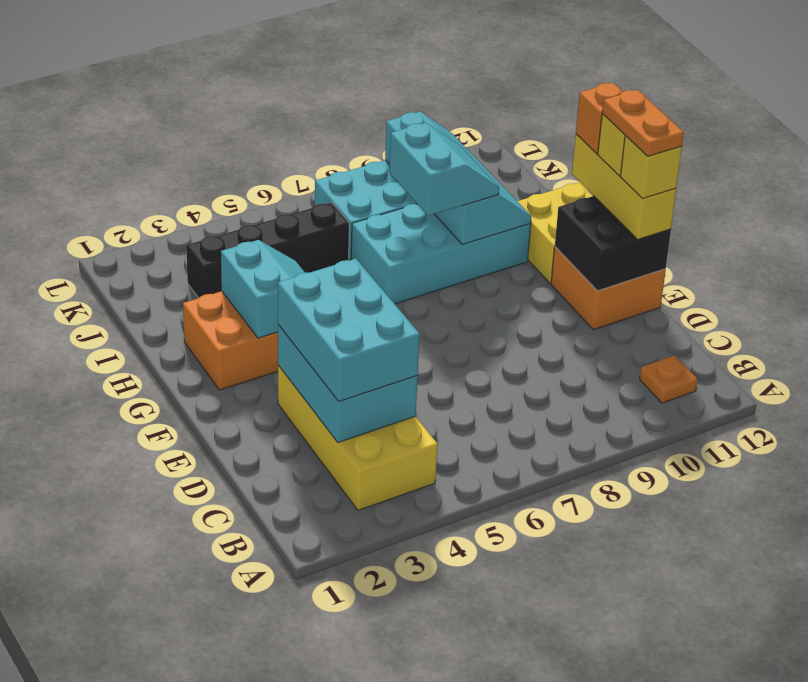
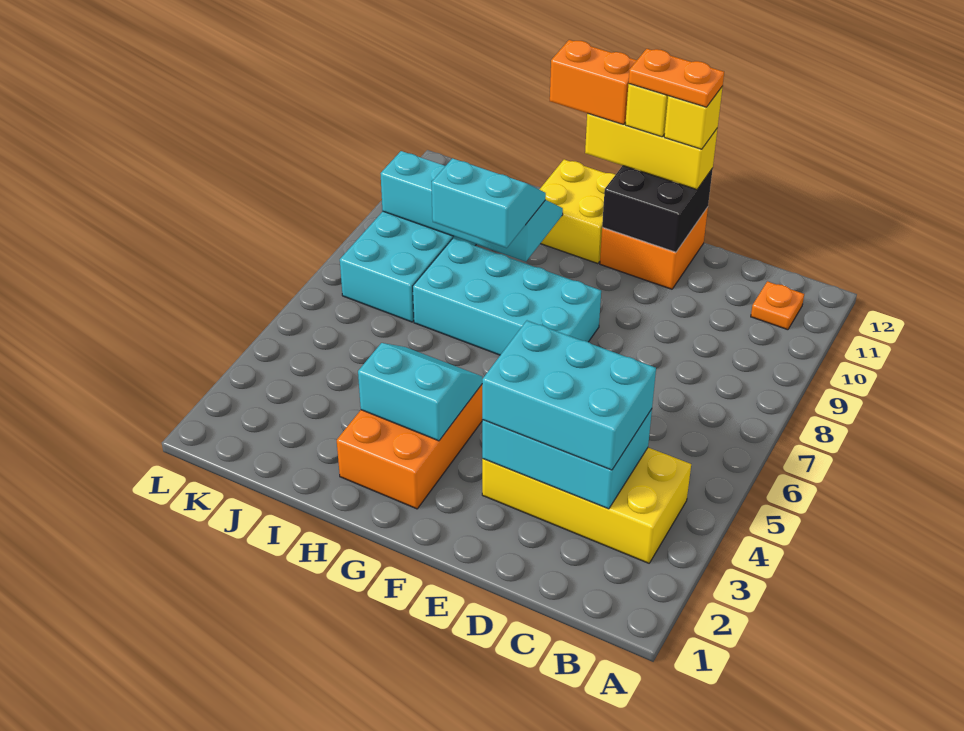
orange brick G12 level 4 -> orange brick G12:H12 level 4
cyan brick H7:I10 level 1 -> cyan brick F7:I8 level 1
black brick J3:J6 level 1 -> none

